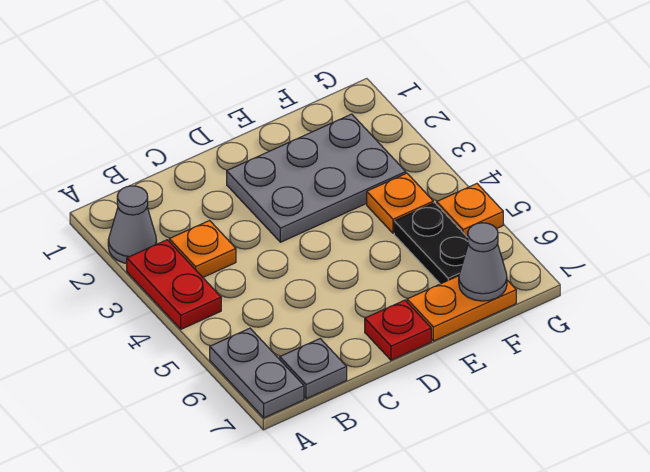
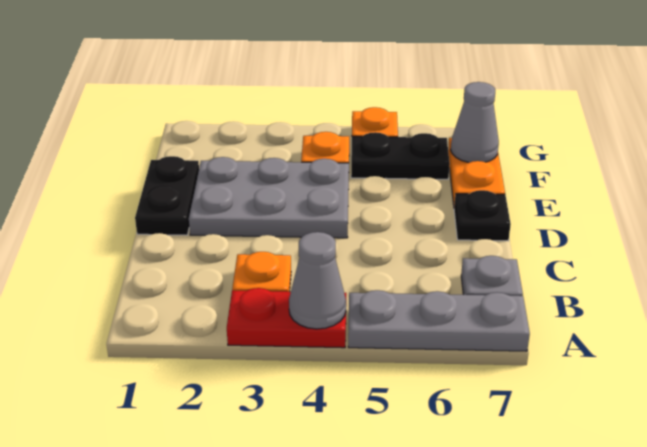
grey cone A2 level 1 -> grey cone A4 level 2
grey plate A6:A7 level 1 -> grey plate A5:A7 level 1
none -> black plate D1:E1 level 1
grey plate D2:F3 level 1 -> grey plate D2:E4 level 1
red plate D7 level 1 -> black plate D7 level 1

